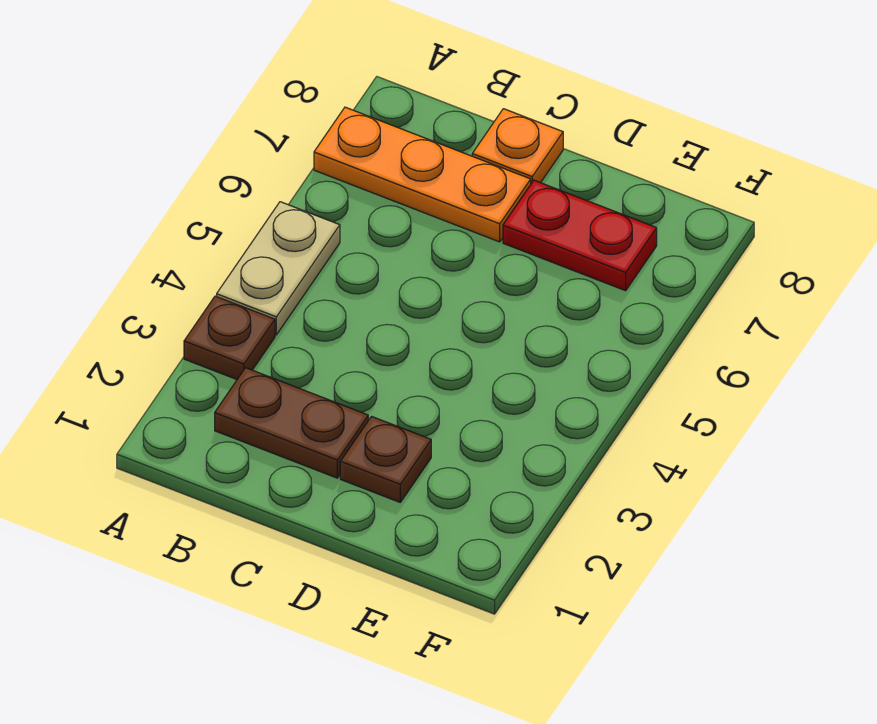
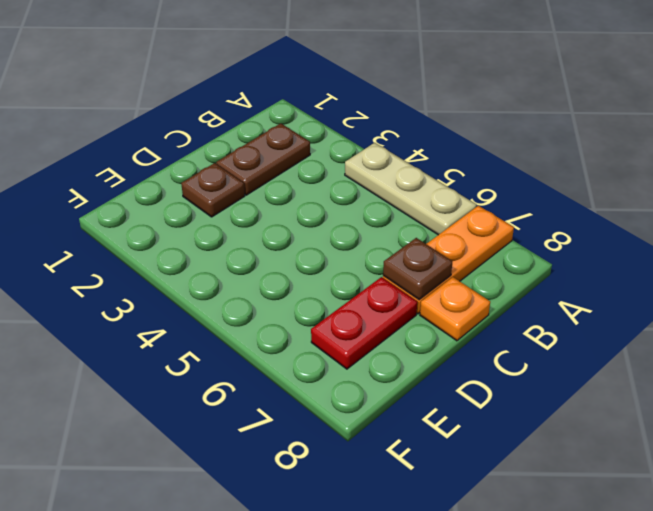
brown plate A3 level 1 -> brown plate C7 level 2
tan plate A4:A5 level 1 -> tan plate A4:A6 level 1

